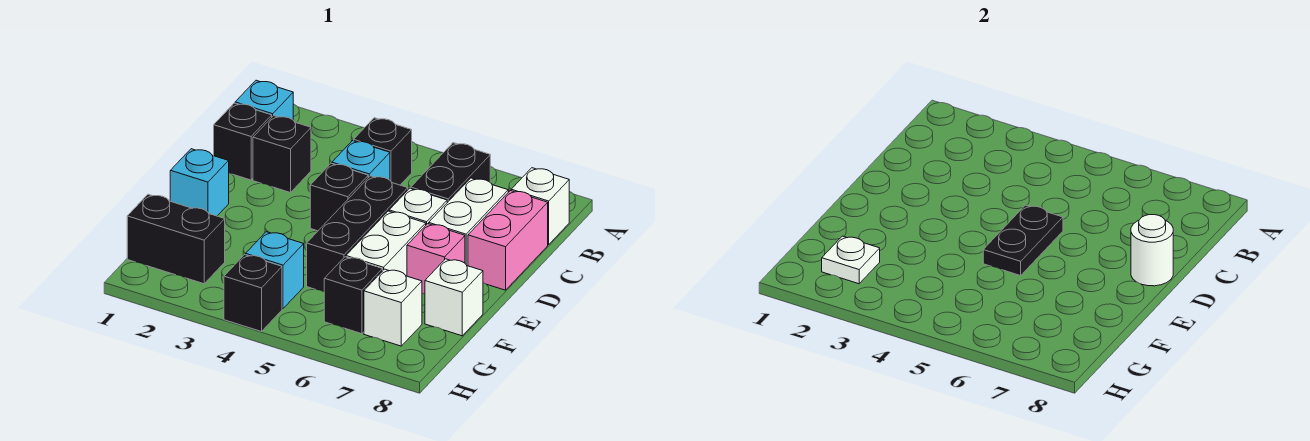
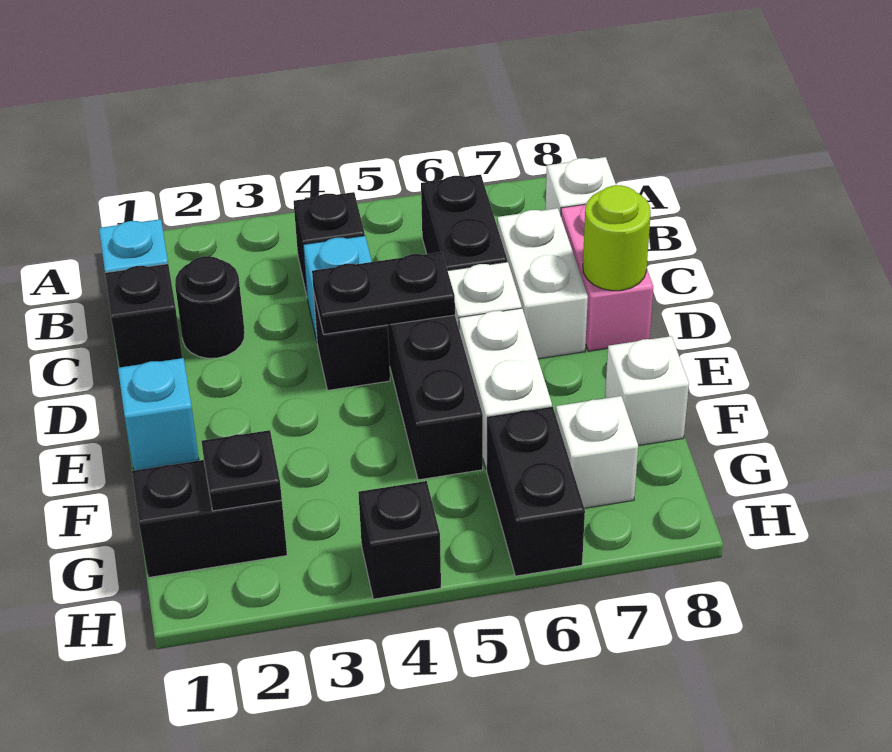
black brick C2 level 1 -> black round brick C2 level 1
black plate D5:E5 level 2 -> black plate D4:D5 level 2
white round brick D8 level 2 -> lime round brick D8 level 2
pink brick E7 level 1 -> none
white plate G2 level 2 -> black plate G2 level 2
cyan brick G4 level 1 -> none
black brick G6 level 1 -> black brick G6:H6 level 1

